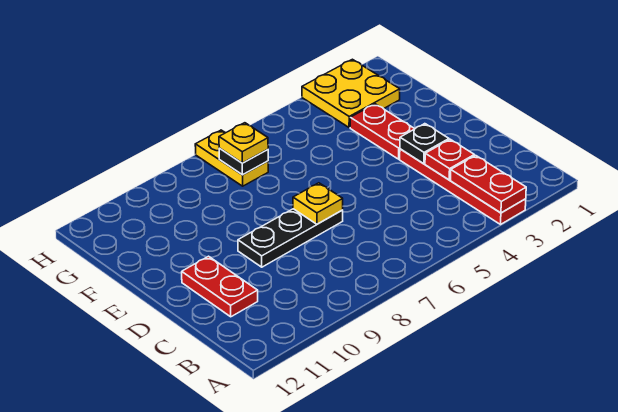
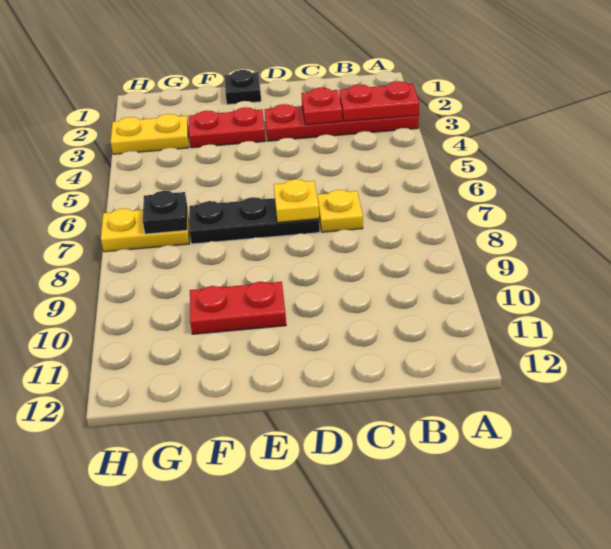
red plate C11:D11 level 1 -> red plate E10:F10 level 1
black plate D3 level 2 -> black plate E1 level 1
black plate D7:D9 level 1 -> black plate D7:F7 level 1
yellow plate G2:H3 level 1 -> yellow plate G3:H3 level 1
yellow plate G7 level 3 -> yellow plate C7 level 1

